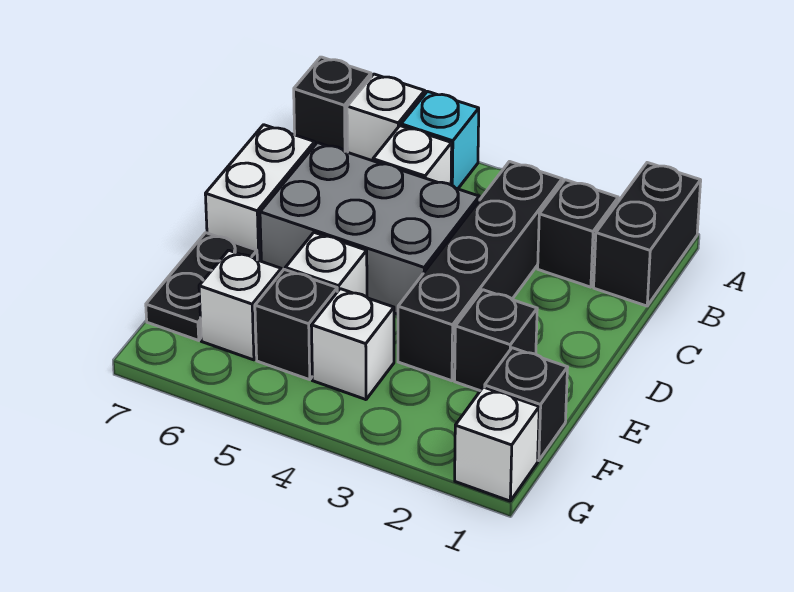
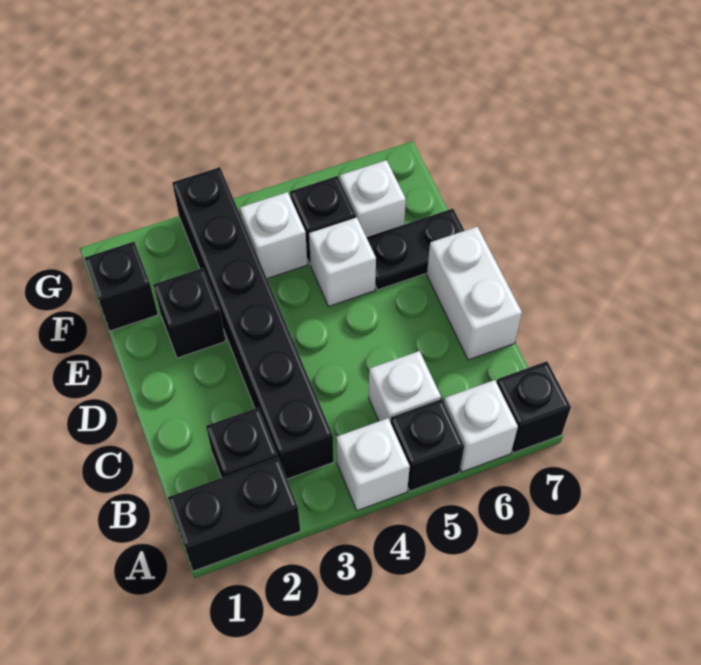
black brick A1:B1 level 1 -> black brick A1:A2 level 1
cyan brick A5 level 1 -> black brick A5 level 1
black brick B3:E3 level 1 -> black brick B3:G3 level 1
grey brick C4:D6 level 1 -> none
black plate E7:F7 level 1 -> black plate E6:E7 level 1
white brick G1 level 1 -> white brick A4 level 1

